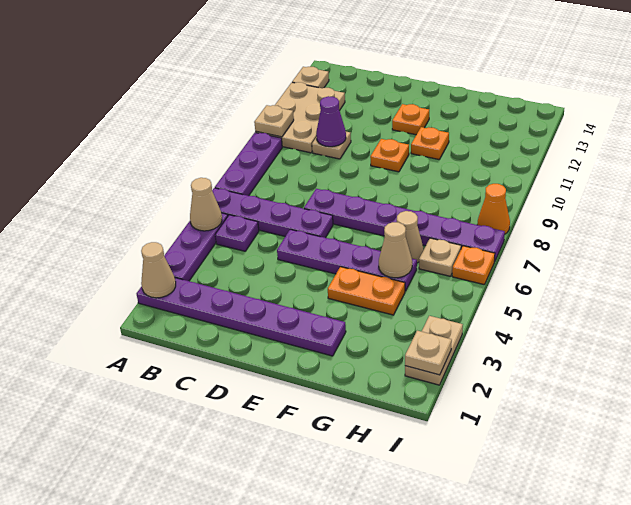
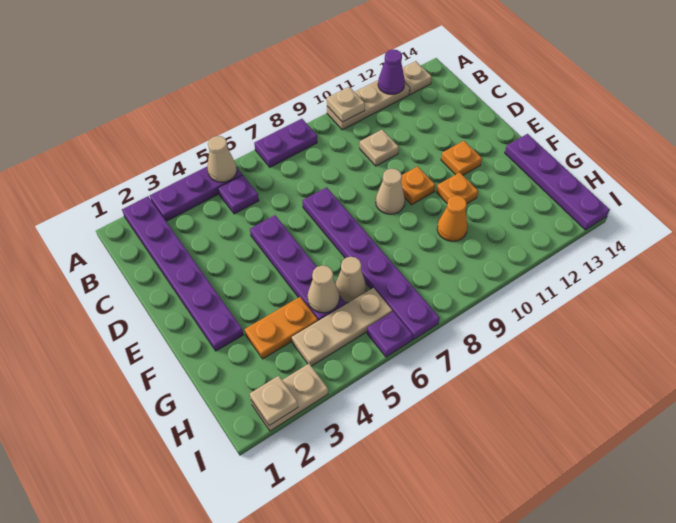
tan cone A2 level 2 -> tan cone E9 level 1
purple plate A6:D6 level 1 -> purple plate F14:I14 level 1
purple plate A7:A9 level 1 -> purple plate A7:A8 level 1
tan plate A10:B12 level 1 -> tan plate A10:A12 level 1
purple cone C10 level 2 -> purple cone A12 level 2
orange plate F4:G4 level 1 -> orange plate G3:G4 level 1
tan plate H6 level 1 -> tan plate H4:H6 level 1
orange plate I6 level 1 -> purple plate I6 level 1
orange cone I8 level 1 -> orange cone G10 level 1

